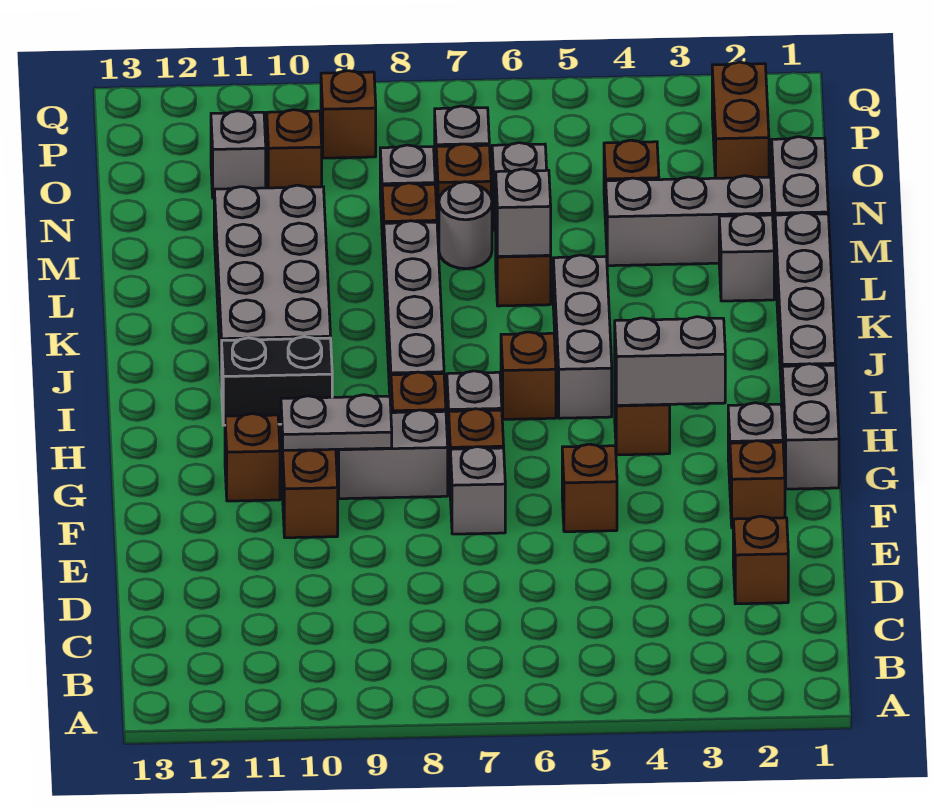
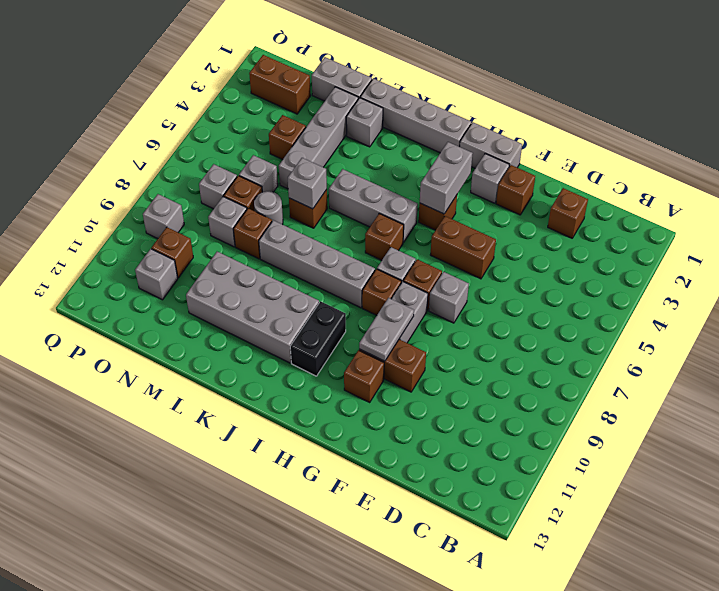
brown brick F5 level 1 -> brown brick F5:G5 level 1
grey brick M2:M4 level 1 -> grey brick M2:M5 level 1
brown brick P9 level 1 -> grey brick P9 level 1

